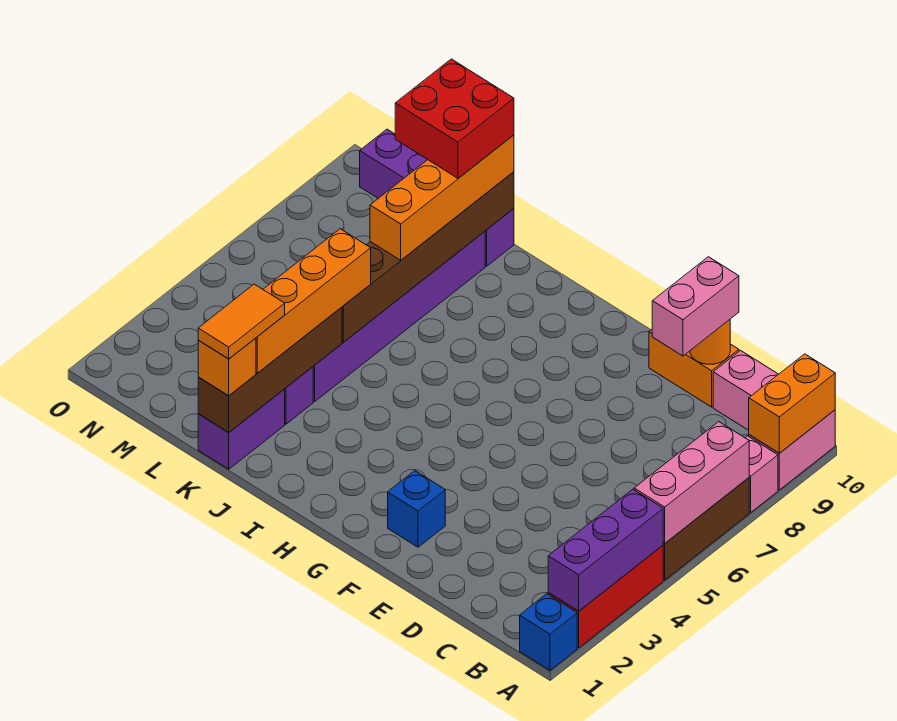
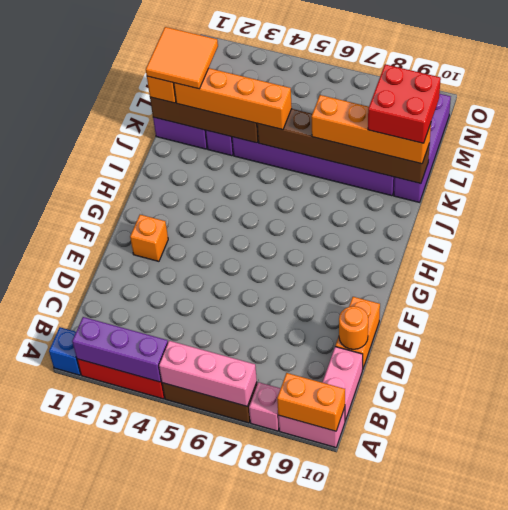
pink brick D9:D10 level 3 -> none
blue brick F2 level 1 -> orange brick F2 level 1
orange tile K1:K2 level 4 -> orange tile K1:L2 level 4

